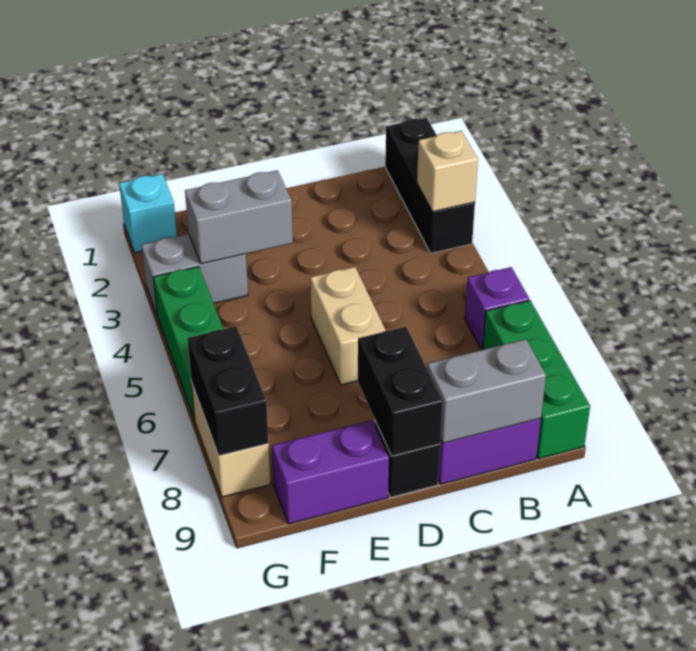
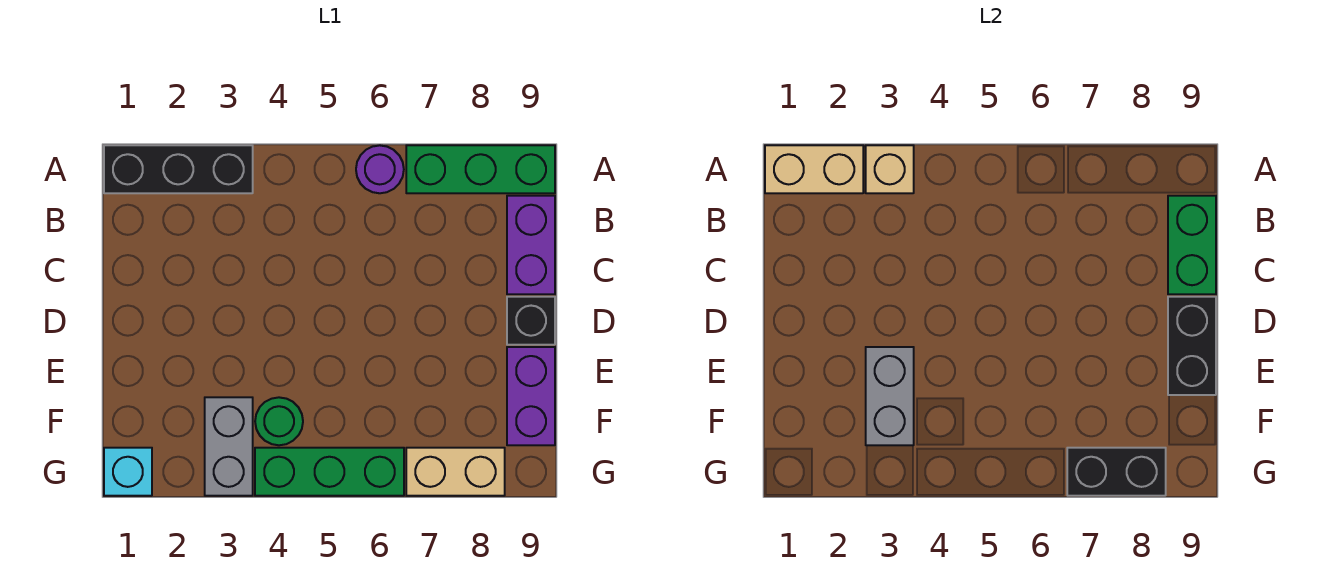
purple brick A6 level 1 -> purple round brick A6 level 1
grey brick B9:C9 level 2 -> green brick B9:C9 level 2
tan brick D5:D6 level 1 -> tan brick A1:A2 level 2
black brick D8:D9 level 2 -> black brick D9:E9 level 2
none -> green round brick F4 level 1

